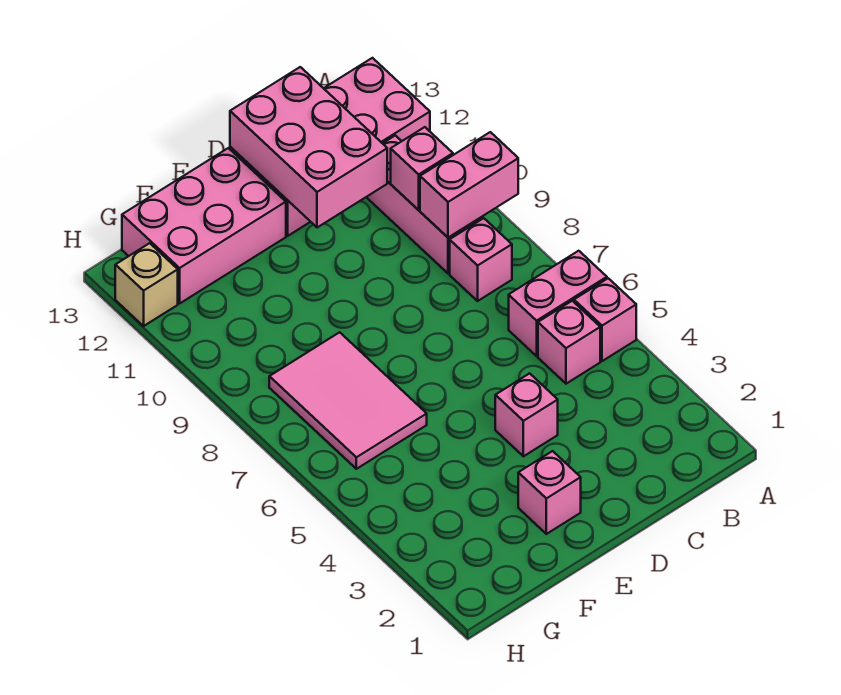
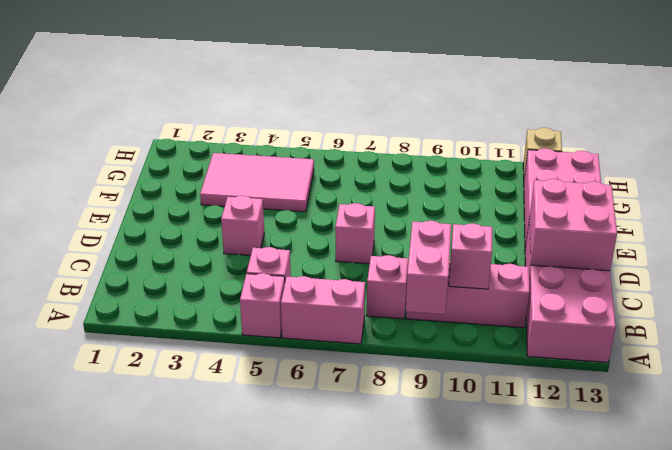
pink brick A6:B6 level 1 -> pink brick A6:A7 level 1
pink brick C11:D13 level 2 -> pink brick C12:D13 level 2
pink brick E2 level 1 -> pink brick D7 level 1
pink tile F6:G8 level 1 -> pink tile F3:G5 level 1

